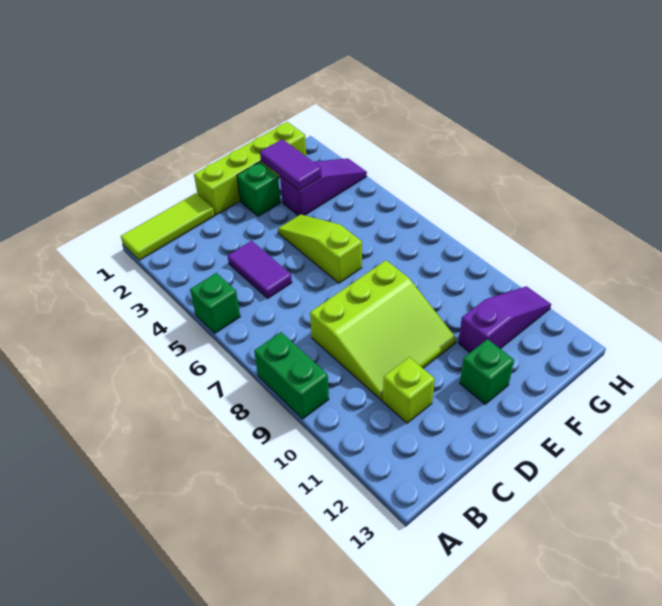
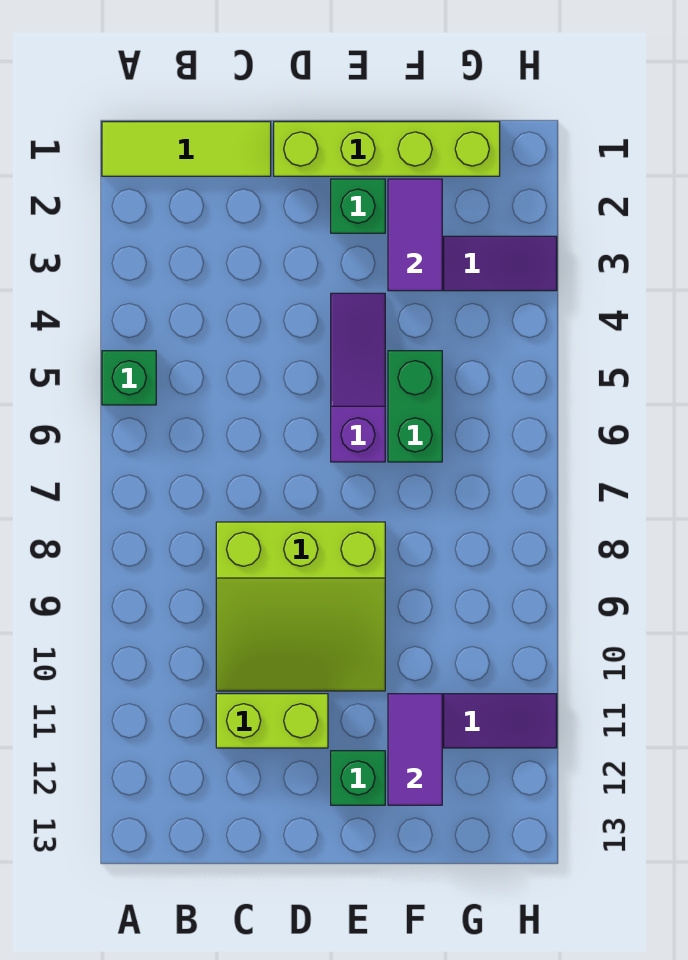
green brick A8:A9 level 1 -> green brick F5:F6 level 1
purple tile C4:C5 level 1 -> purple tile F11:F12 level 2
lime brick C11 level 1 -> lime brick C11:D11 level 1
lime slope E4:E6 level 1 top 6 -> purple slope E4:E6 level 1 top 6

